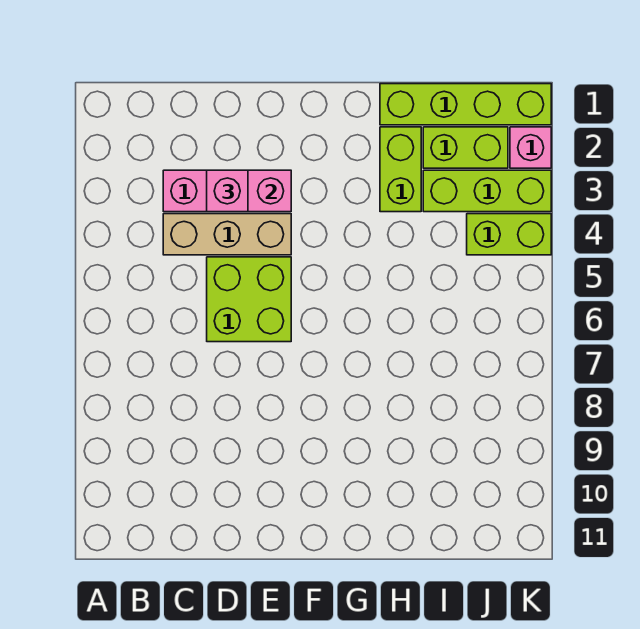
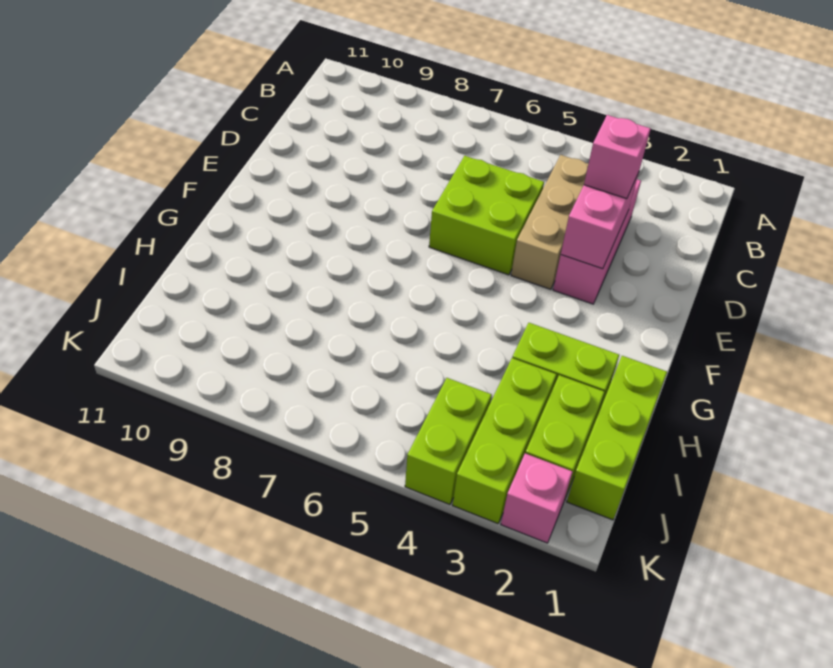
lime brick H1:K1 level 1 -> lime brick H1:J1 level 1

